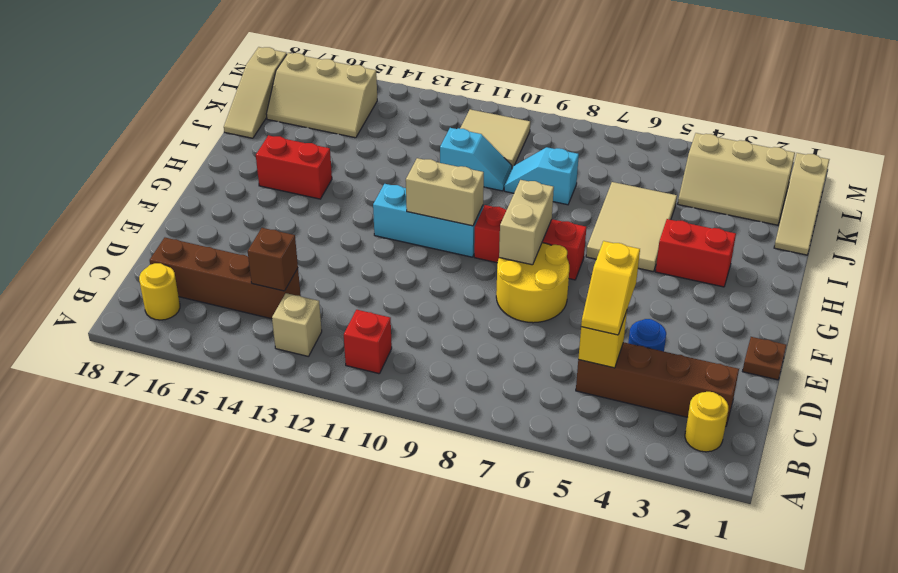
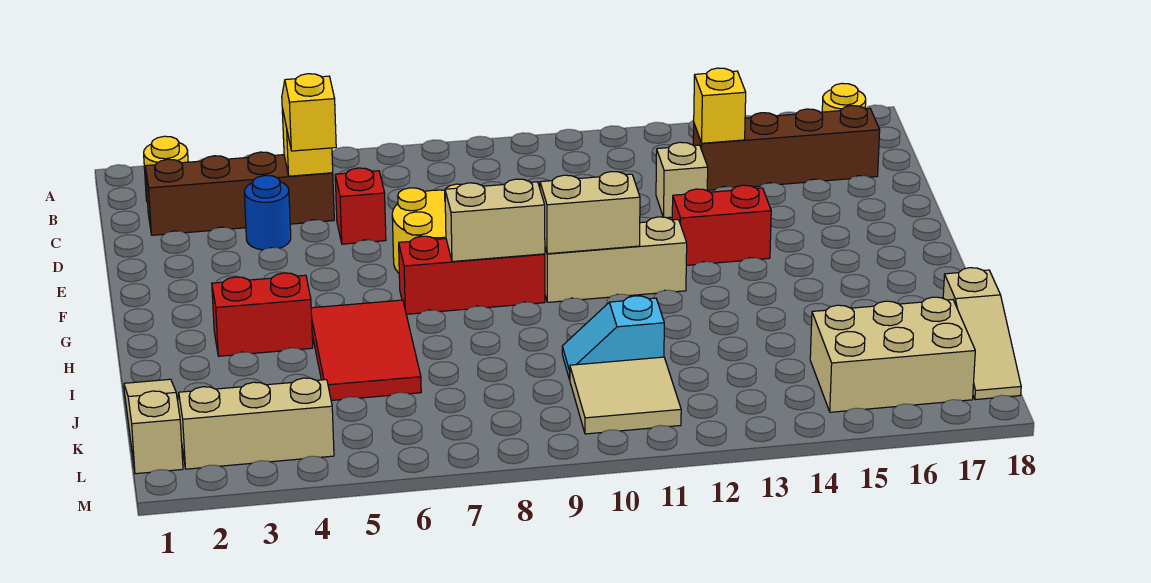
red brick B11 level 1 -> red brick D6 level 1
tan brick B13 level 1 -> tan brick D13 level 1
brown brick C14 level 2 -> yellow brick C14 level 2
brown plate E1 level 1 -> none
tan brick F8:G8 level 2 -> tan brick G8:G9 level 2
cyan brick G10:G12 level 1 -> tan brick G10:G12 level 1
tan tile H5:J6 level 1 -> red tile H5:J6 level 1
red brick H15:H16 level 1 -> red brick F13:F14 level 1
cyan slope J8:J9 level 1 top 8 -> none
tan slope J18:L18 level 1 top L -> tan slope J18:L18 level 1 top J
tan slope K15:L17 level 1 top L -> tan brick K15:L17 level 1

